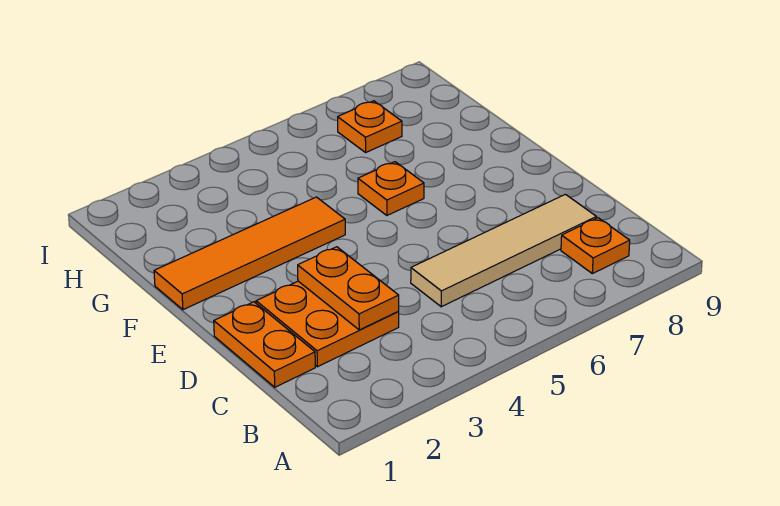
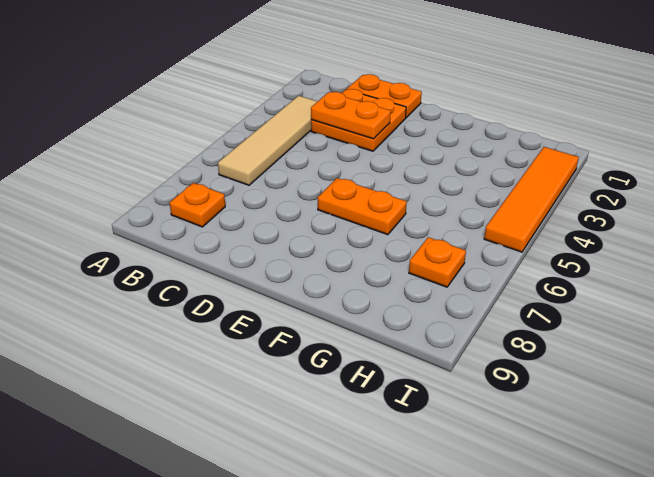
tan tile C5:C8 level 1 -> tan tile B3:B6 level 1
orange tile F1:F4 level 1 -> orange tile I2:I5 level 1
orange plate F6 level 1 -> orange plate E6:F6 level 1

